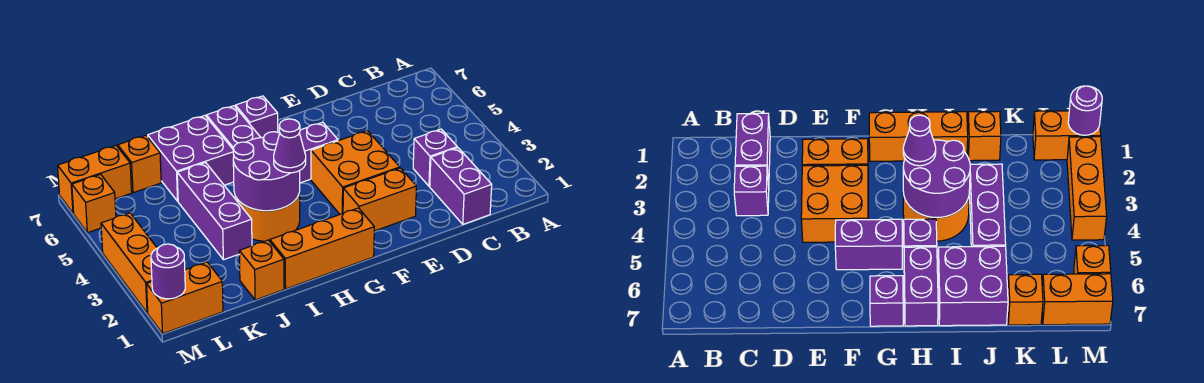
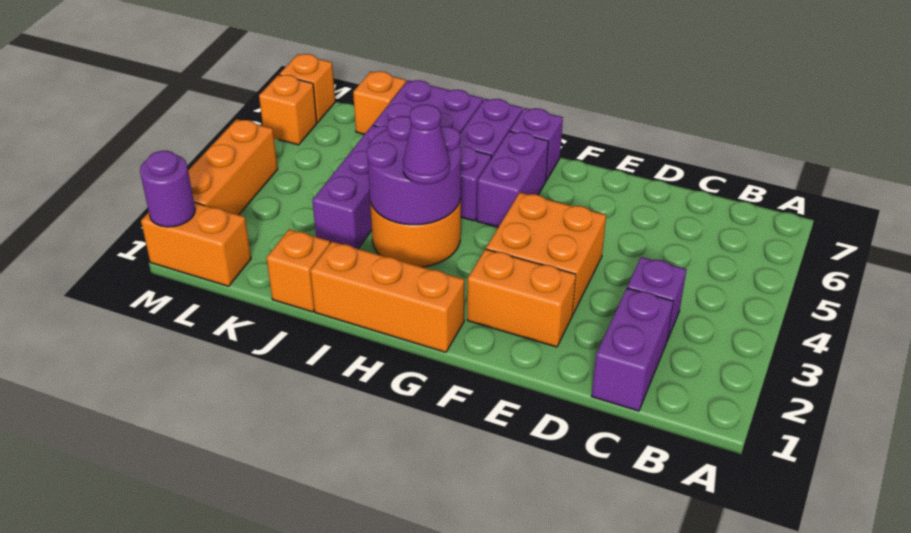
purple brick F5:G5 level 1 -> purple brick G5:G6 level 1
orange brick L7:M7 level 1 -> orange brick M7 level 1

